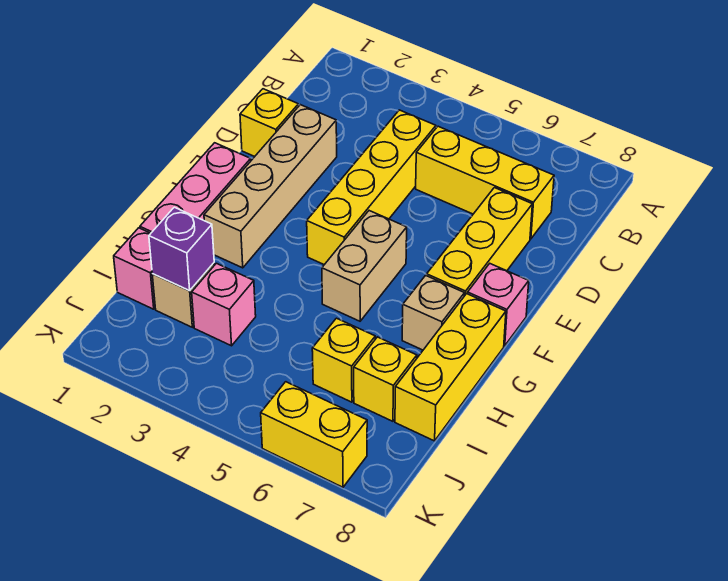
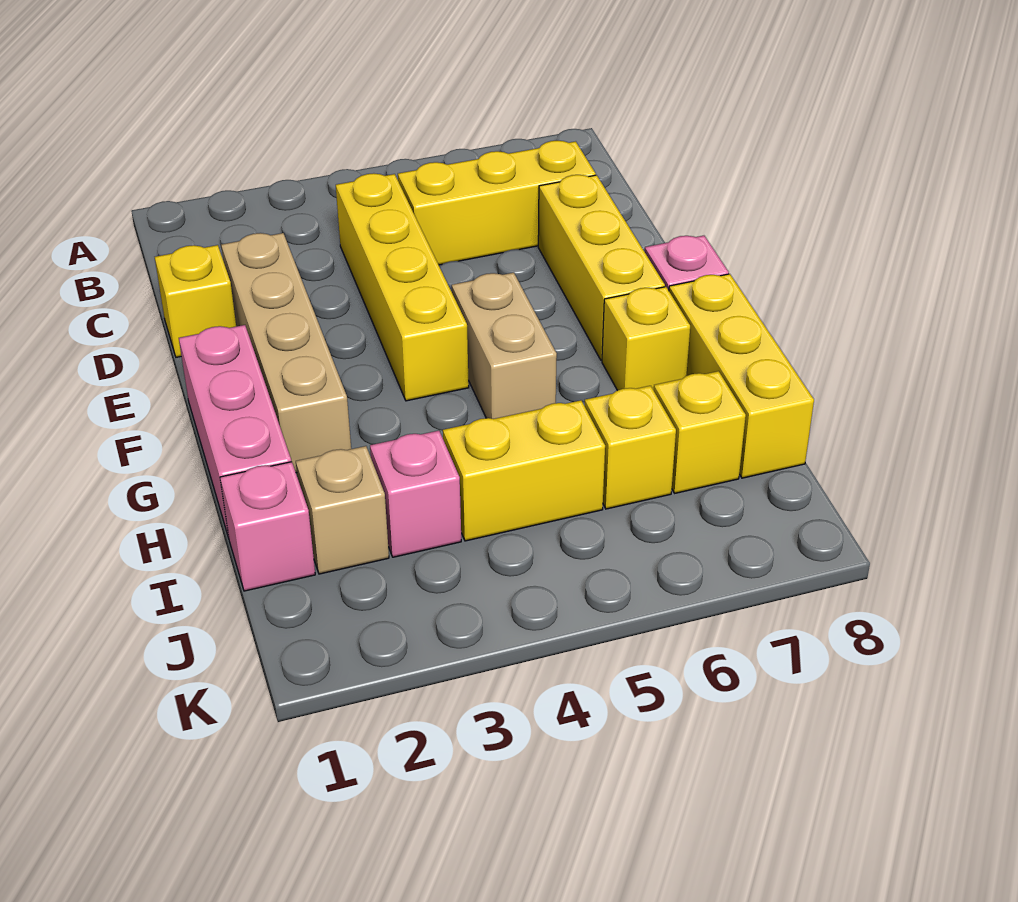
tan brick G7 level 1 -> yellow brick G7 level 1
purple brick I2 level 2 -> none
yellow brick K6:K7 level 1 -> yellow brick I4:I5 level 1

